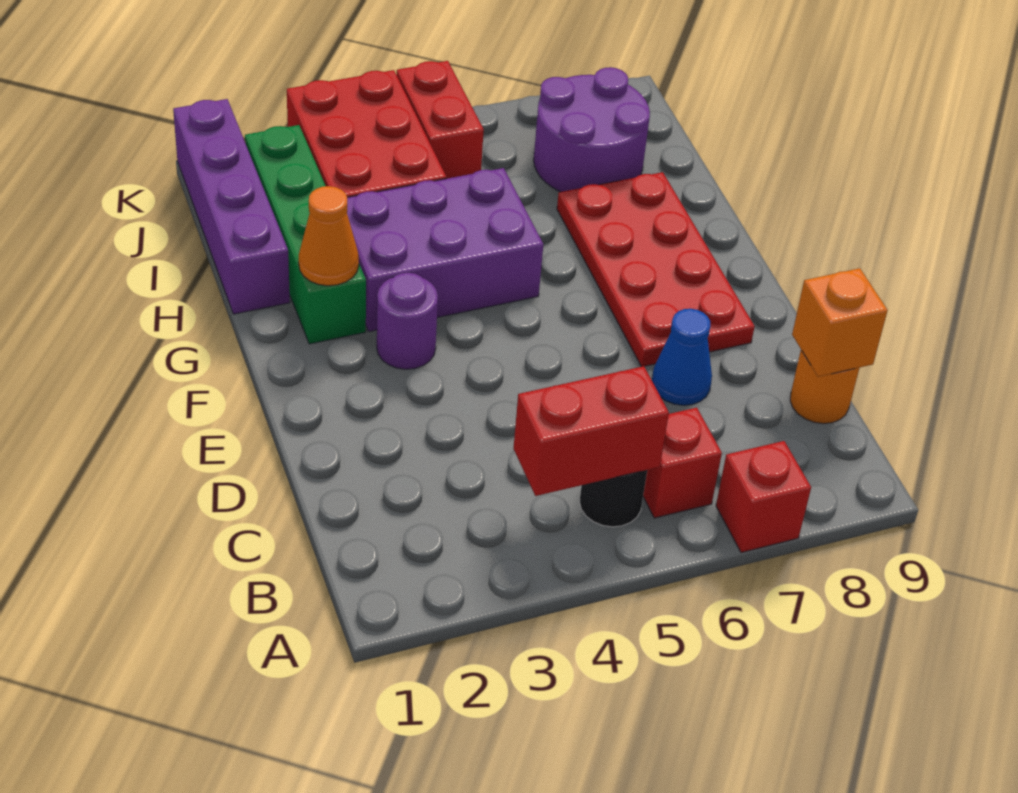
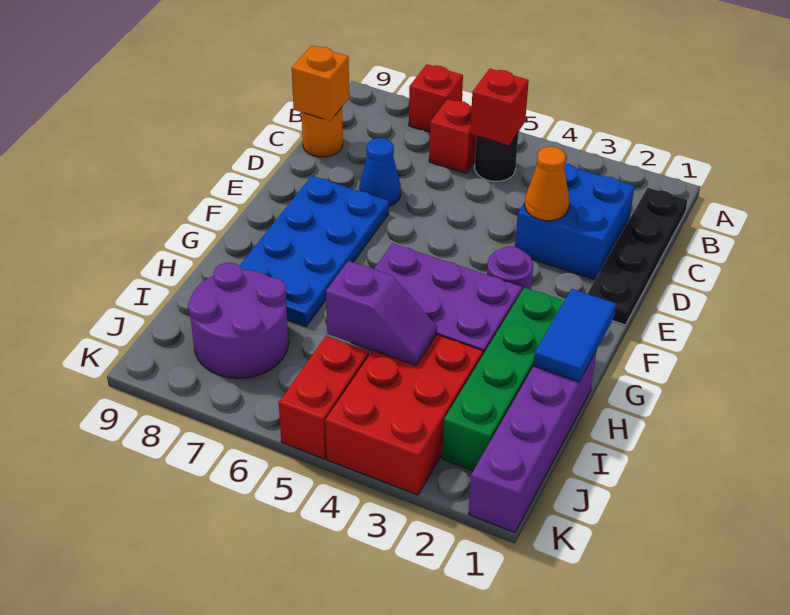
none -> black plate B1:E1 level 1
red brick B4:B5 level 2 -> red brick B5 level 2
none -> blue brick C2:D3 level 1
red plate E7:H8 level 1 -> blue plate E7:H8 level 1
none -> blue tile G1:H1 level 2
orange cone G2 level 2 -> orange cone D3 level 2
none -> purple slope I4:I5 level 2 top 5

